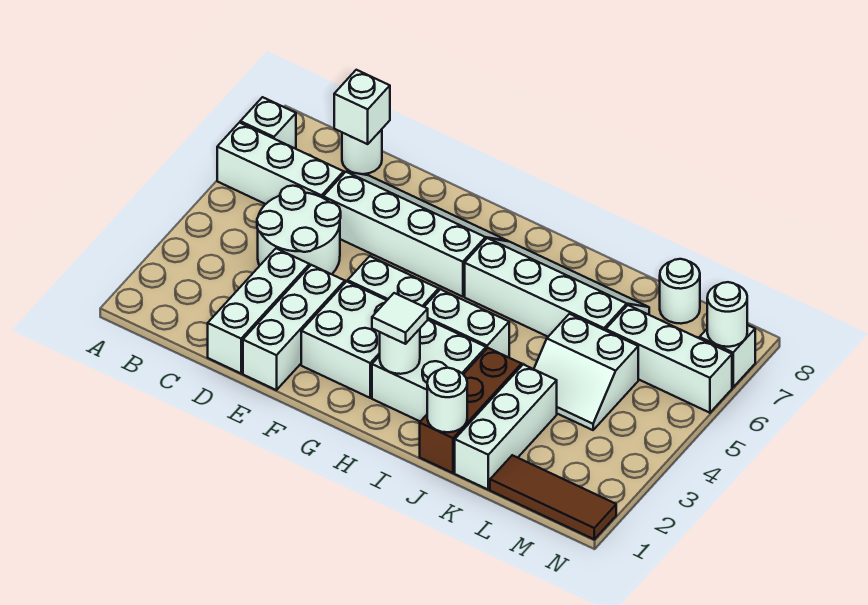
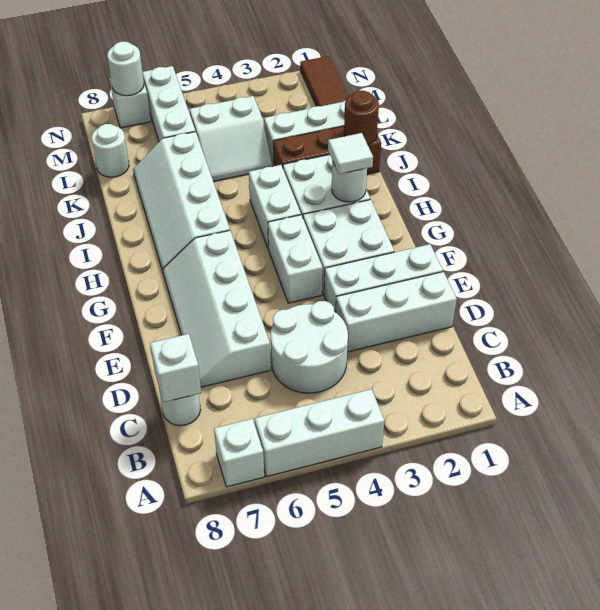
white brick A6:C6 level 1 -> white brick A4:A6 level 1
white round brick J1 level 2 -> brown round brick J1 level 2
white slope K4:L5 level 1 top 5 -> white slope K4:L5 level 1 top L

